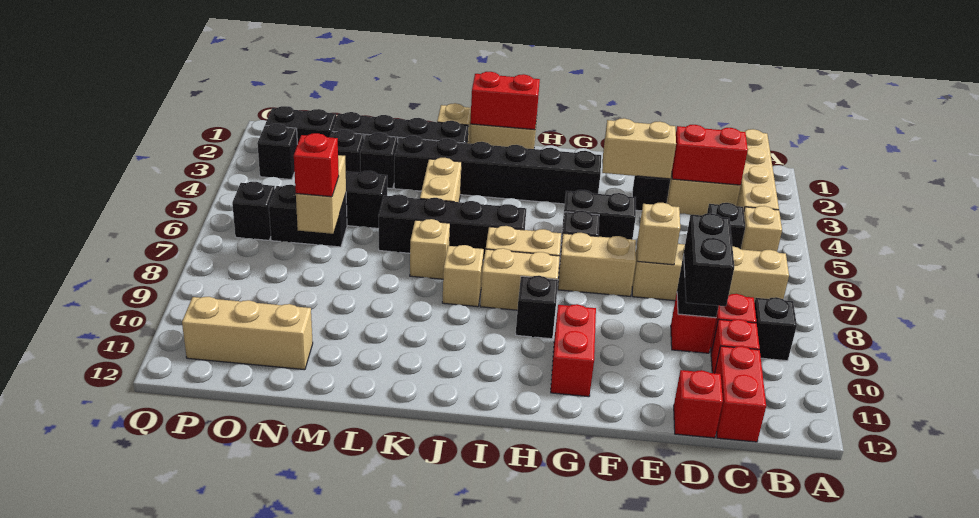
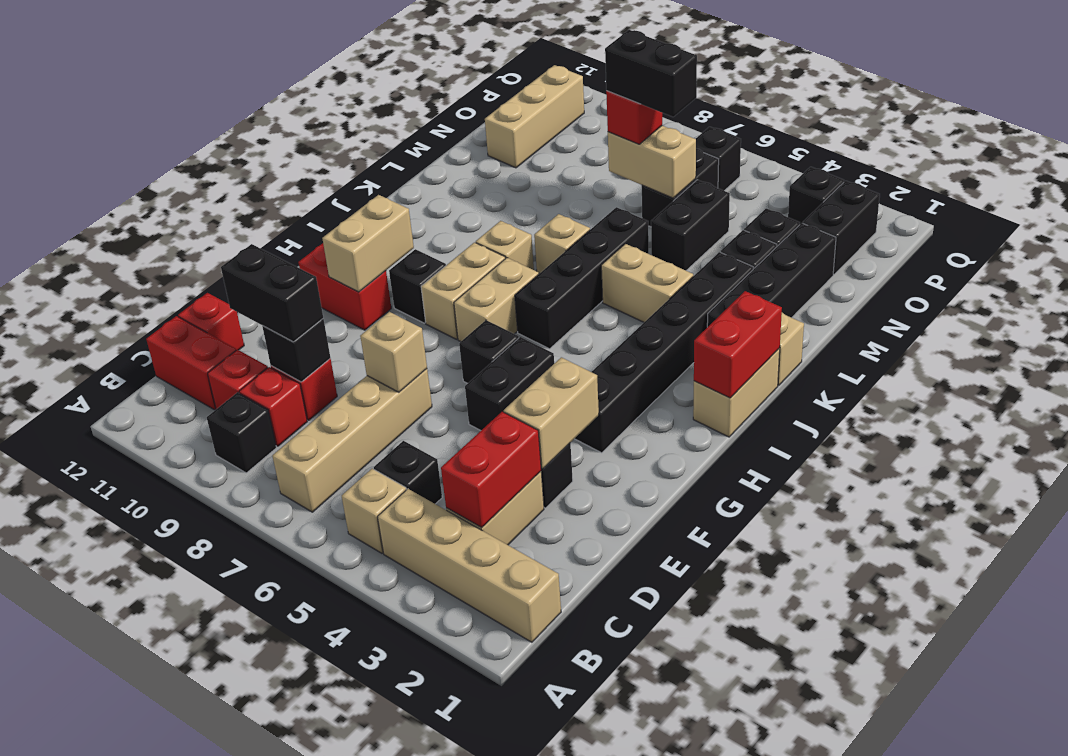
tan brick F7:G7 level 1 -> tan brick G10:H10 level 2
none -> black brick N6:N7 level 4

